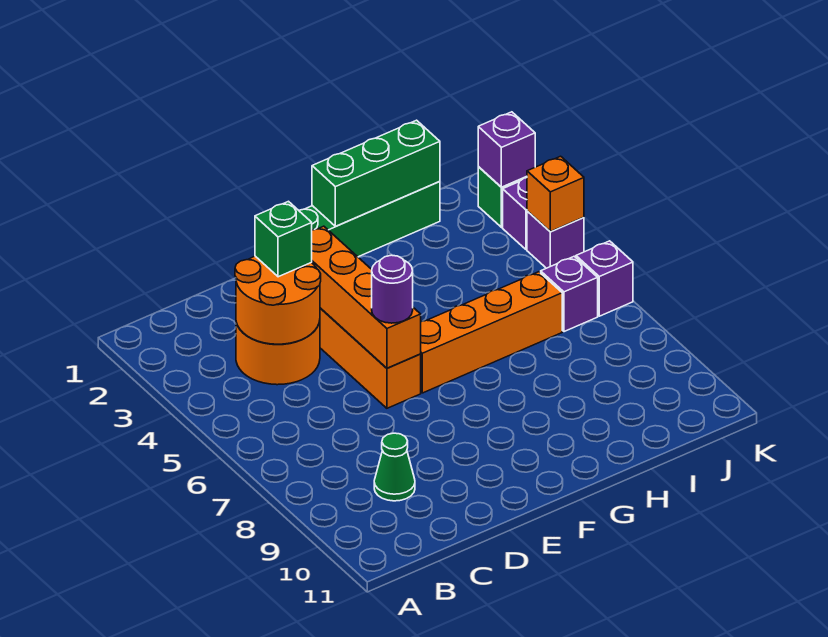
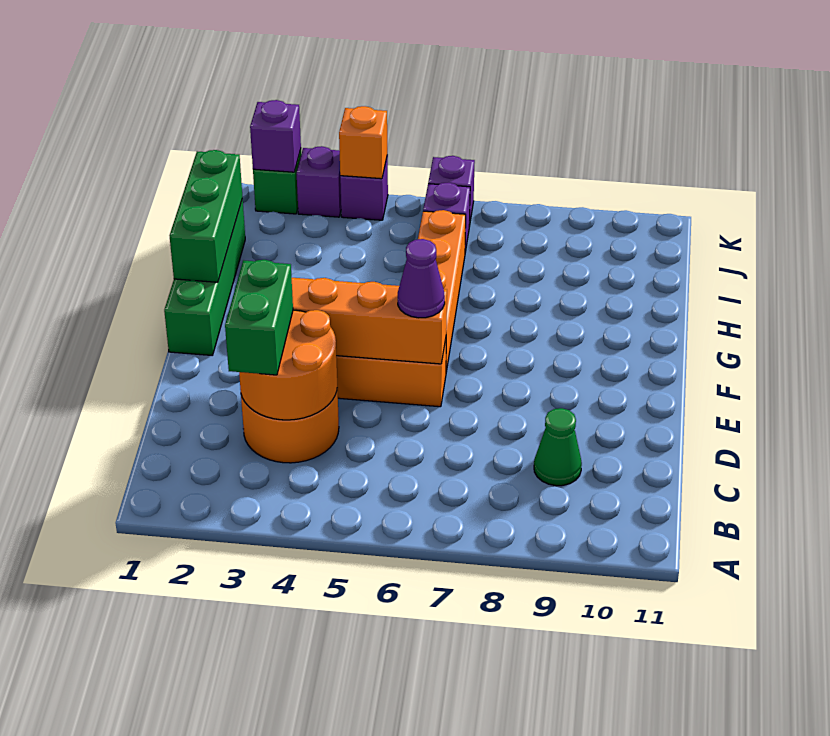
green brick D3 level 3 -> green brick C3:D3 level 3
purple round brick E6 level 3 -> purple cone E6 level 3

